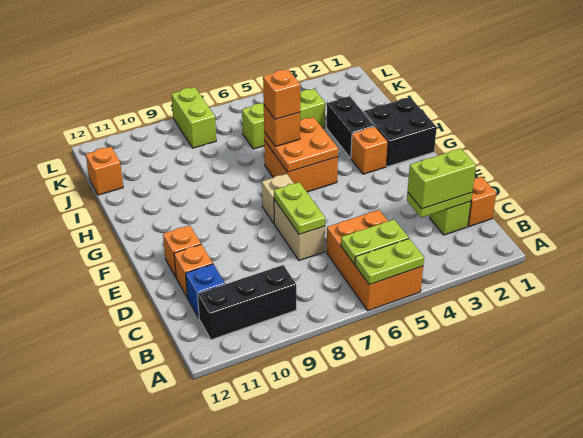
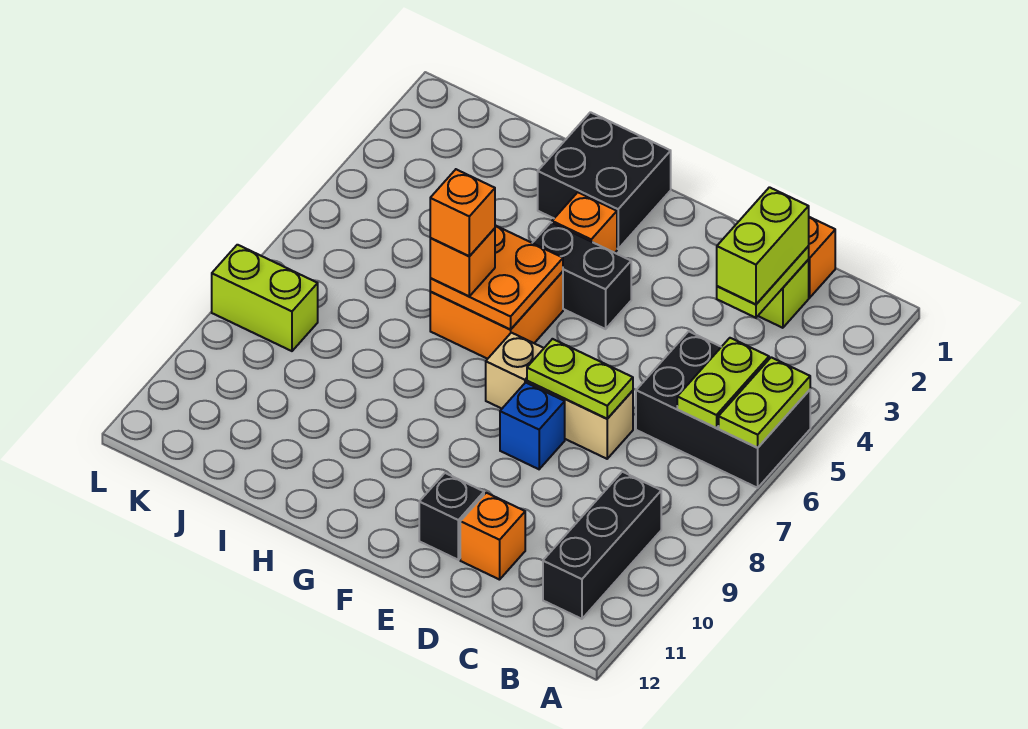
orange brick A5:C6 level 1 -> black brick A5:C6 level 1
blue brick C11 level 1 -> blue brick E8 level 1
orange brick E11 level 1 -> black brick E11 level 1
black brick H3:I3 level 1 -> black brick F4:G4 level 1
lime brick J4:J6 level 1 -> none
orange brick J12 level 1 -> none

